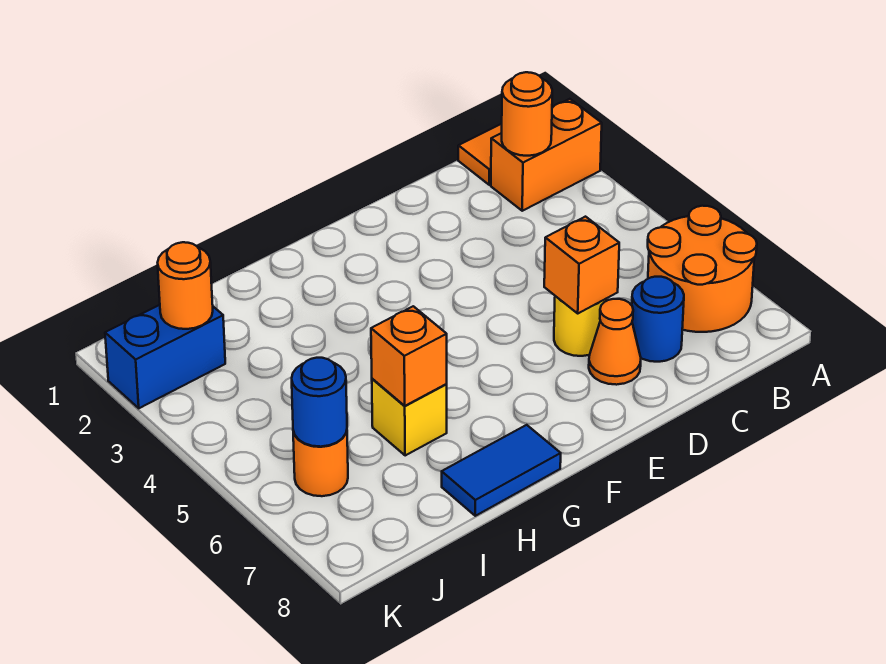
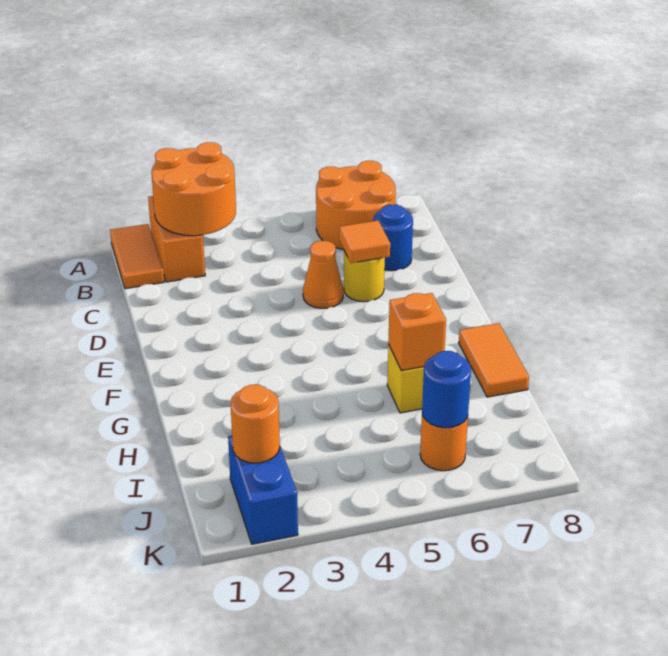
orange round brick B2 level 2 -> orange round brick A2:B3 level 2
orange brick D6 level 2 -> orange tile D6 level 2
orange cone D7 level 1 -> orange cone D5 level 1
blue tile G8:H8 level 1 -> orange tile G8:H8 level 1

